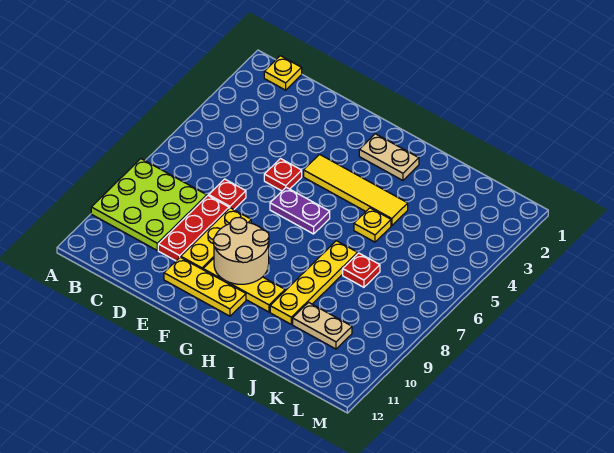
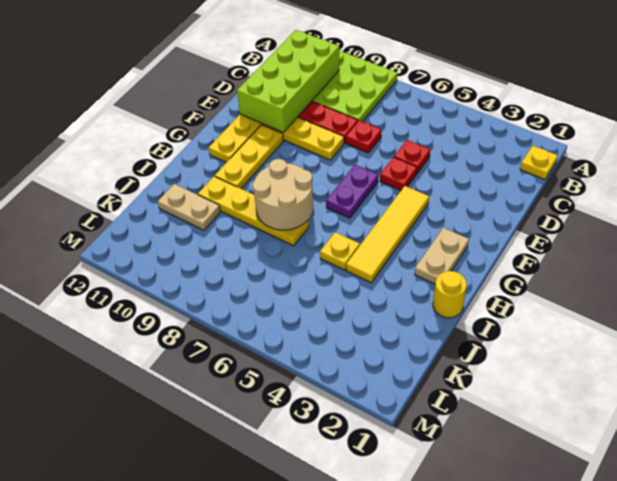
none -> lime brick B10:E11 level 2
tan round brick F9:G10 level 2 -> tan round brick H7:I8 level 2
none -> yellow round brick I1 level 1
red plate J7 level 1 -> red plate D5 level 1
tan plate J10:K10 level 1 -> tan plate J10:J11 level 1

